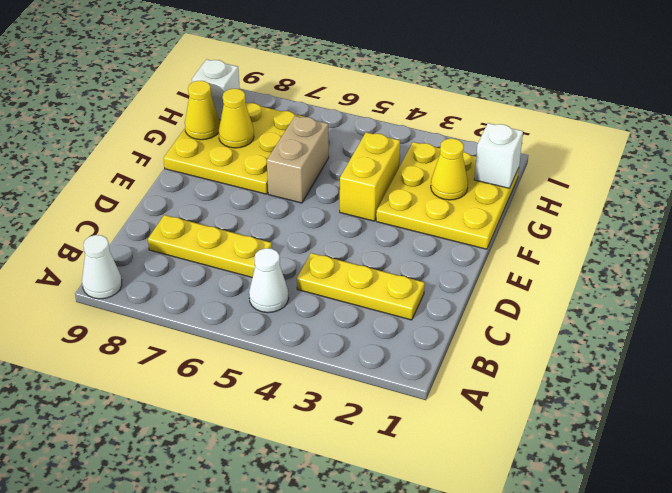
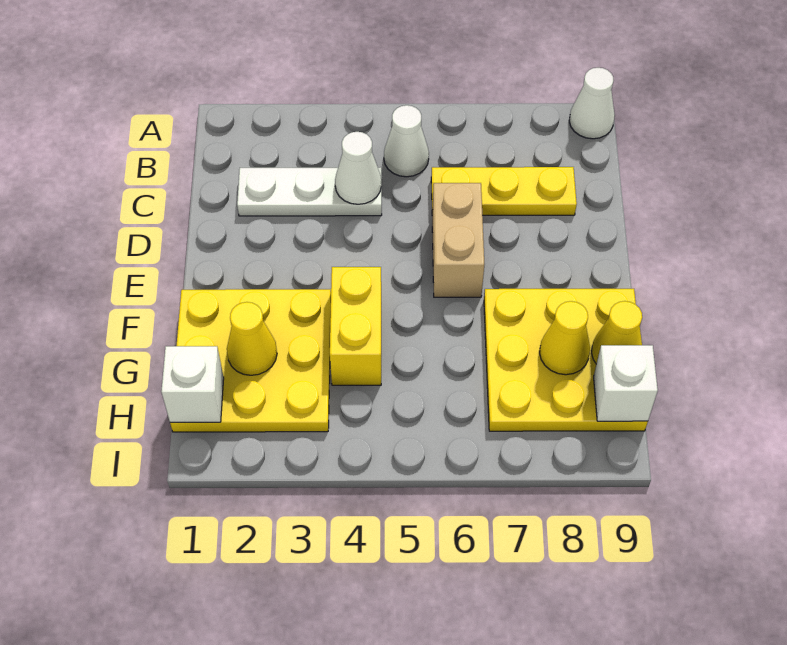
yellow plate C2:C4 level 1 -> white plate C2:C4 level 1
none -> white cone C4 level 2
tan brick F6:G6 level 1 -> tan brick D6:E6 level 1

